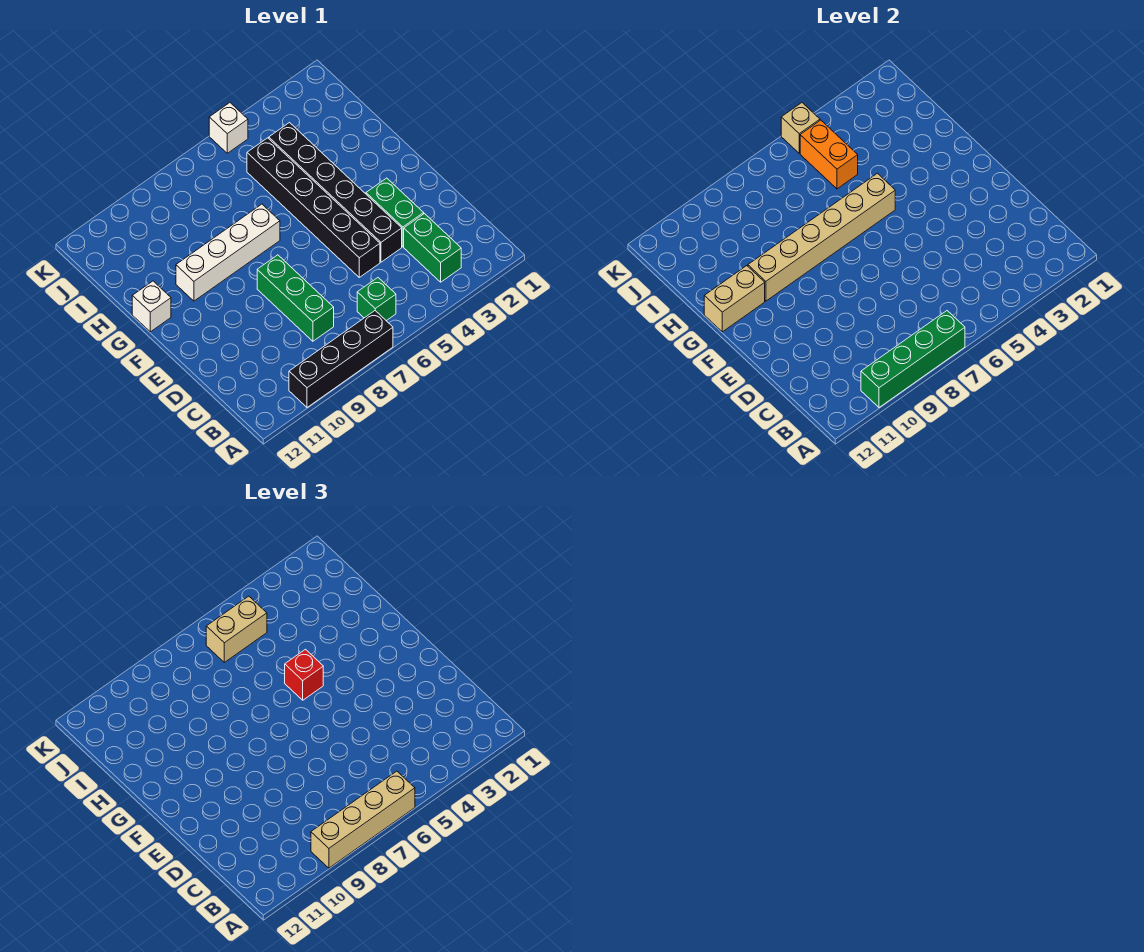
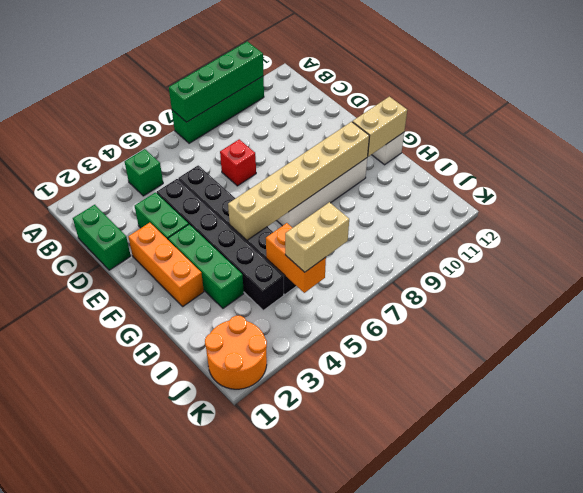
tan brick A6:A9 level 3 -> none
black brick A7:A10 level 1 -> green brick A7:A10 level 1
green brick B3:C3 level 1 -> green brick C1:D1 level 1
green brick B6 level 1 -> green brick B4 level 1
green brick C8:E8 level 1 -> green brick F3:H3 level 1
none -> orange brick E2:G2 level 1
red brick G5 level 3 -> red brick D7 level 1
none -> orange round brick J1:K2 level 1
white brick K5 level 1 -> none
tan brick K5 level 2 -> none

